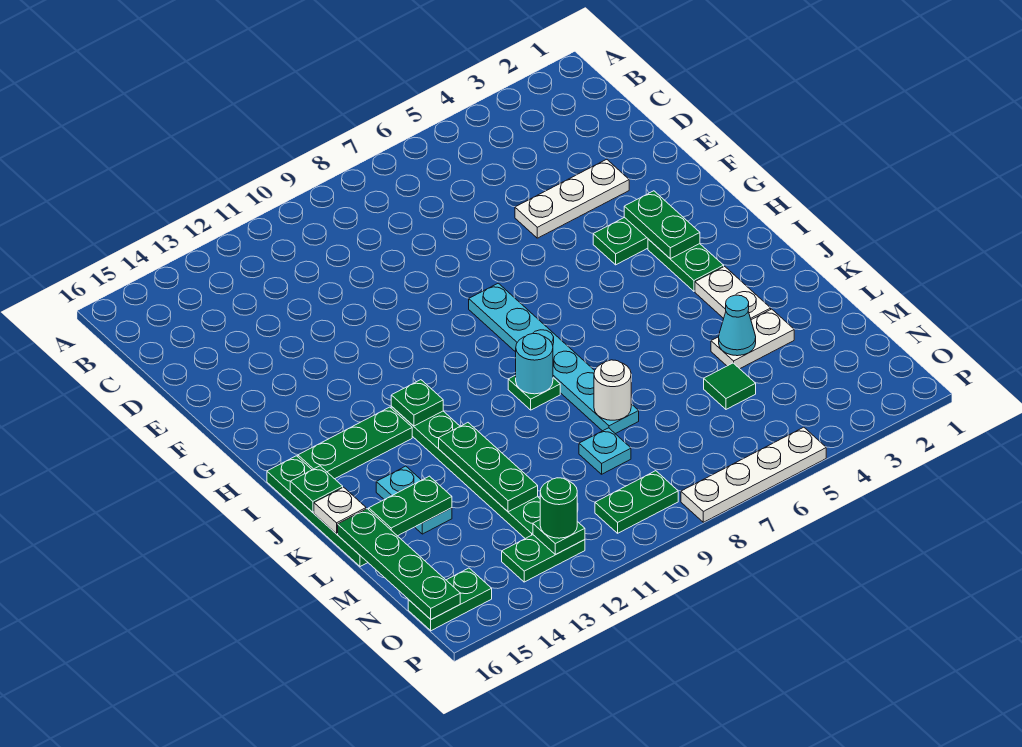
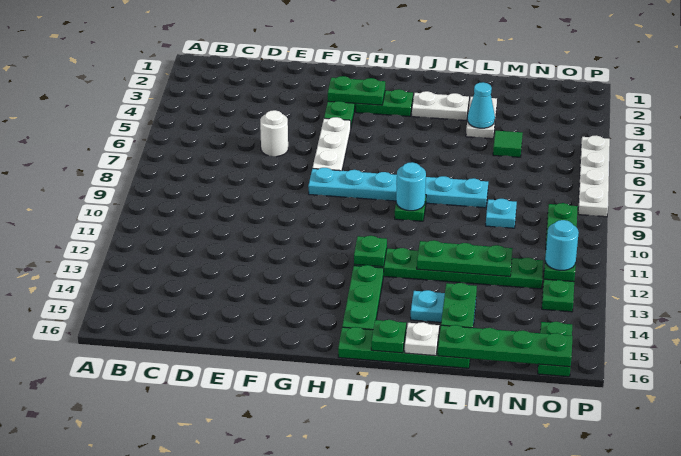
white plate E3:E5 level 1 -> white plate G5:G7 level 1
white round brick L8 level 2 -> white round brick E6 level 1
green round brick O12 level 3 -> cyan round brick O12 level 3

